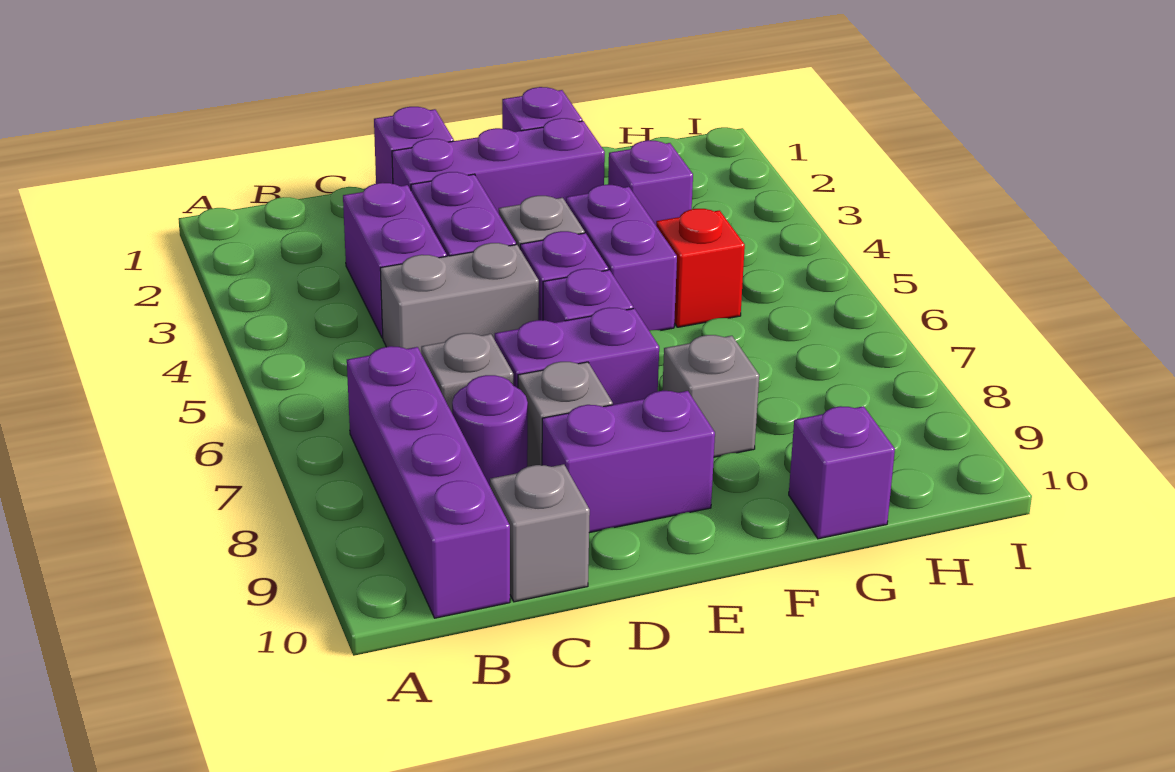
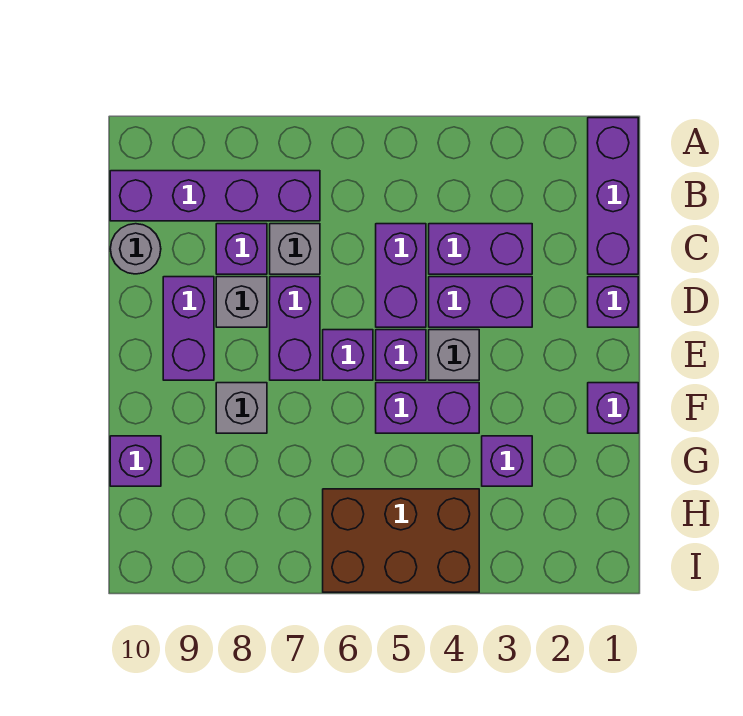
grey brick C5:D5 level 1 -> purple brick C5:D5 level 1
purple round brick C8 level 1 -> purple brick C8 level 1
grey brick C10 level 1 -> grey round brick C10 level 1
purple brick D2:F2 level 1 -> purple brick A1:C1 level 1
red brick G5 level 1 -> none
none -> brown brick H4:I6 level 1

